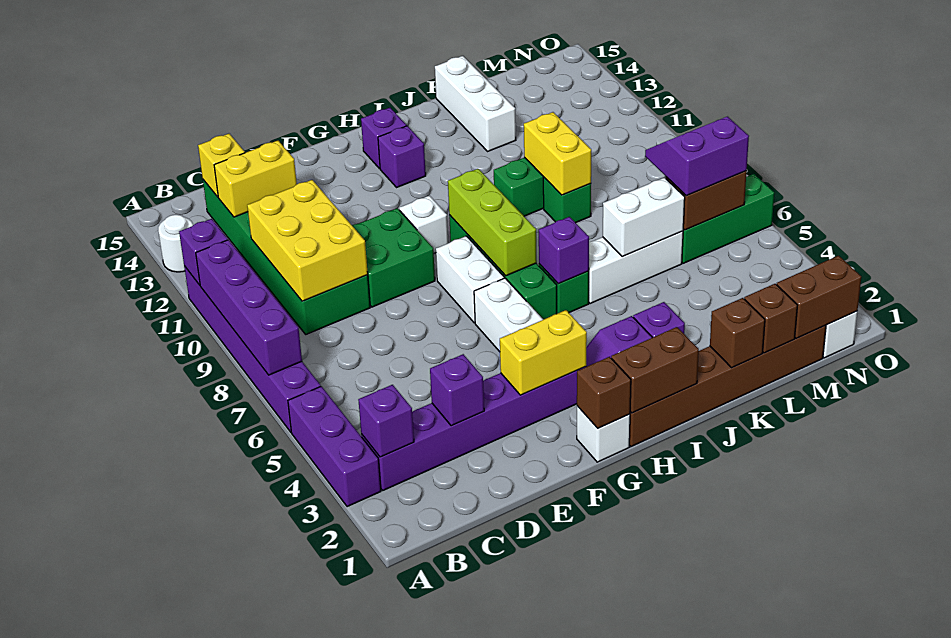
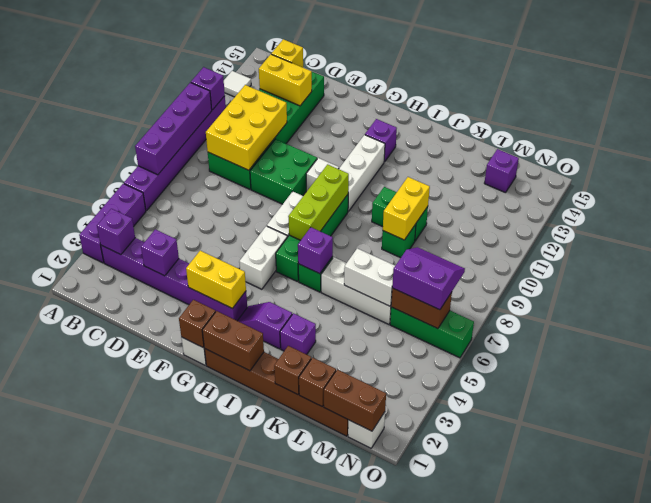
white round brick A13 level 1 -> white tile A13 level 1
purple brick H14 level 1 -> purple brick M14 level 1
white brick K13:K15 level 1 -> white brick H10:H12 level 1

